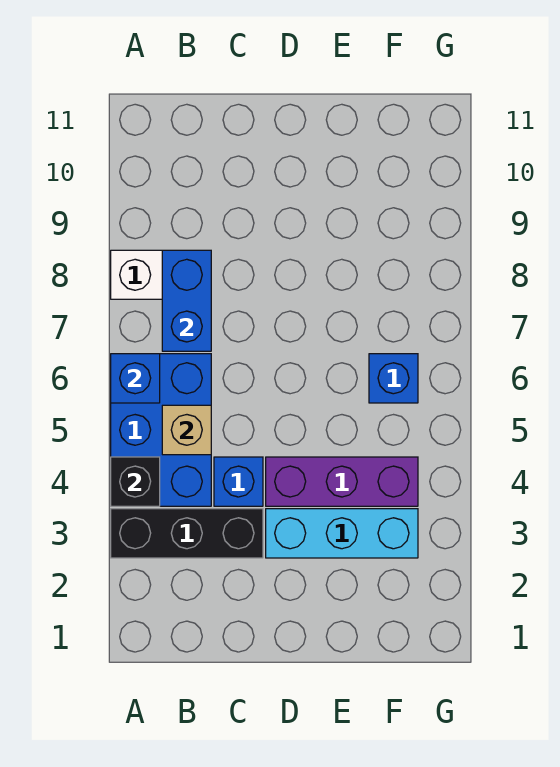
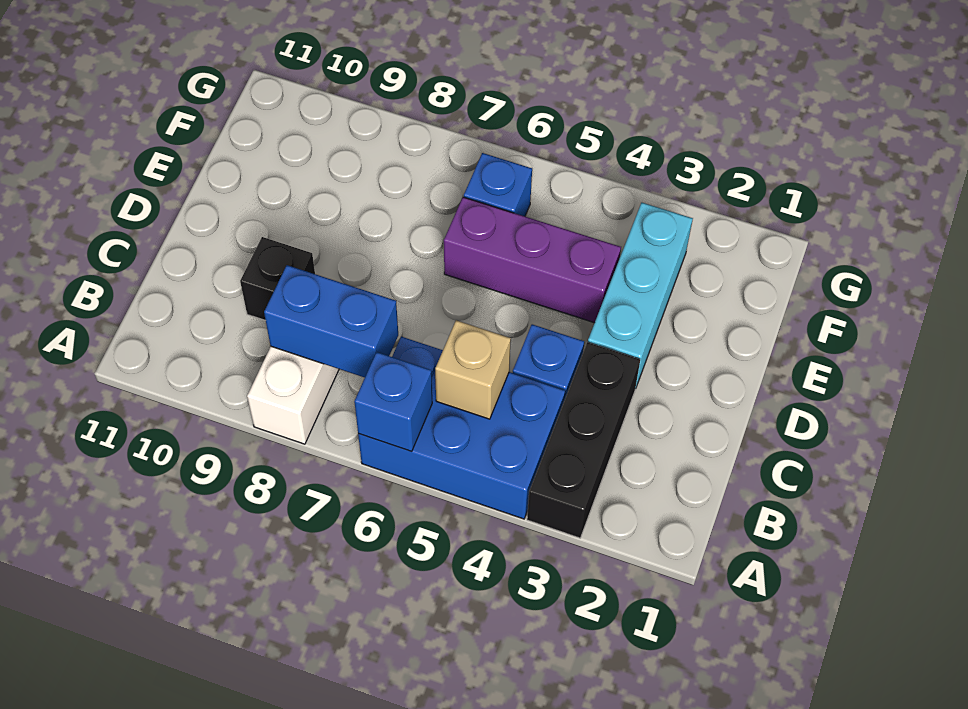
black brick A4 level 2 -> black brick C9 level 1
purple brick D4:F4 level 1 -> purple brick E4:E6 level 1

